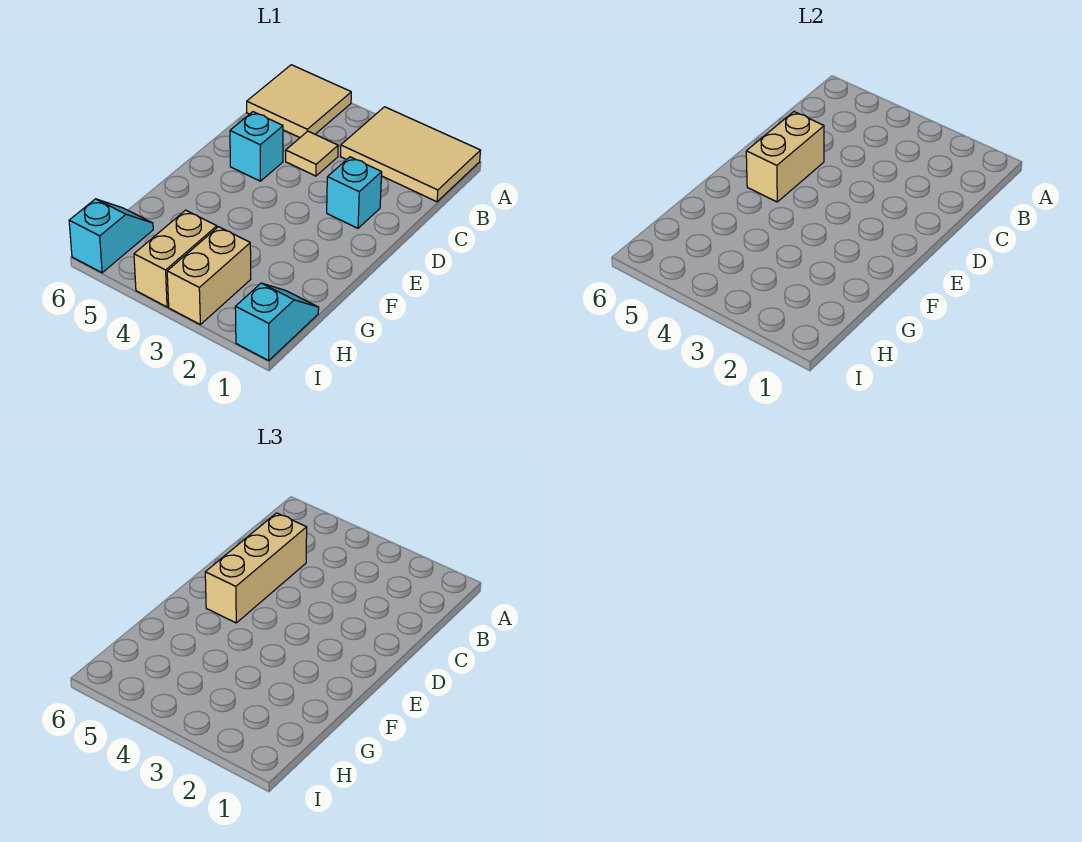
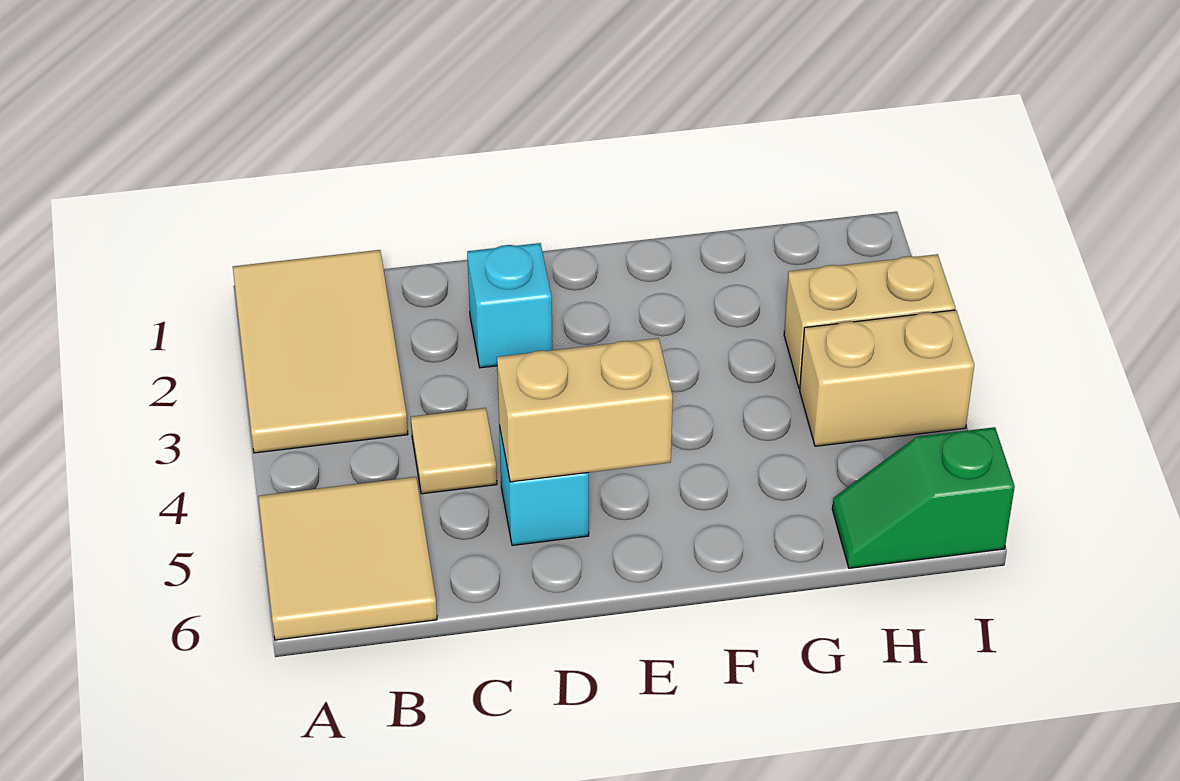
tan brick C5:E5 level 3 -> none
cyan slope H1:I1 level 1 top I -> none
cyan slope H6:I6 level 1 top I -> green slope H6:I6 level 1 top I

